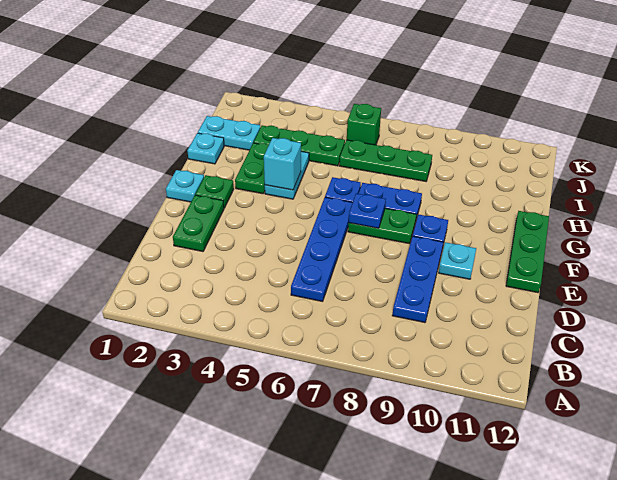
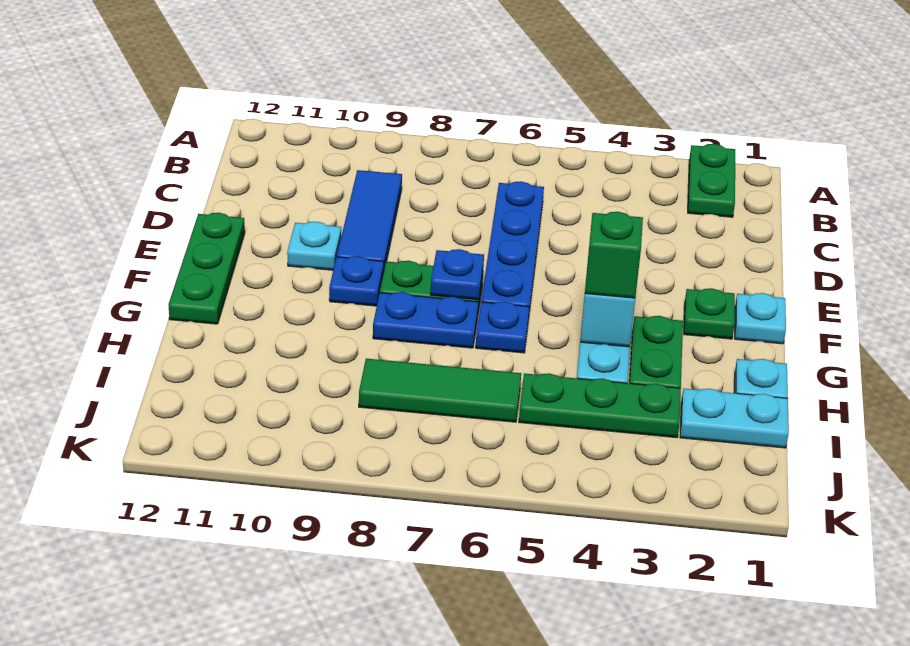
blue plate C9:E9 level 1 -> blue tile C9:E9 level 1
green plate D2:E2 level 1 -> green plate A2:B2 level 1
green plate I6:I8 level 1 -> green tile I6:I8 level 1
green brick J6 level 1 -> green brick G4 level 3

